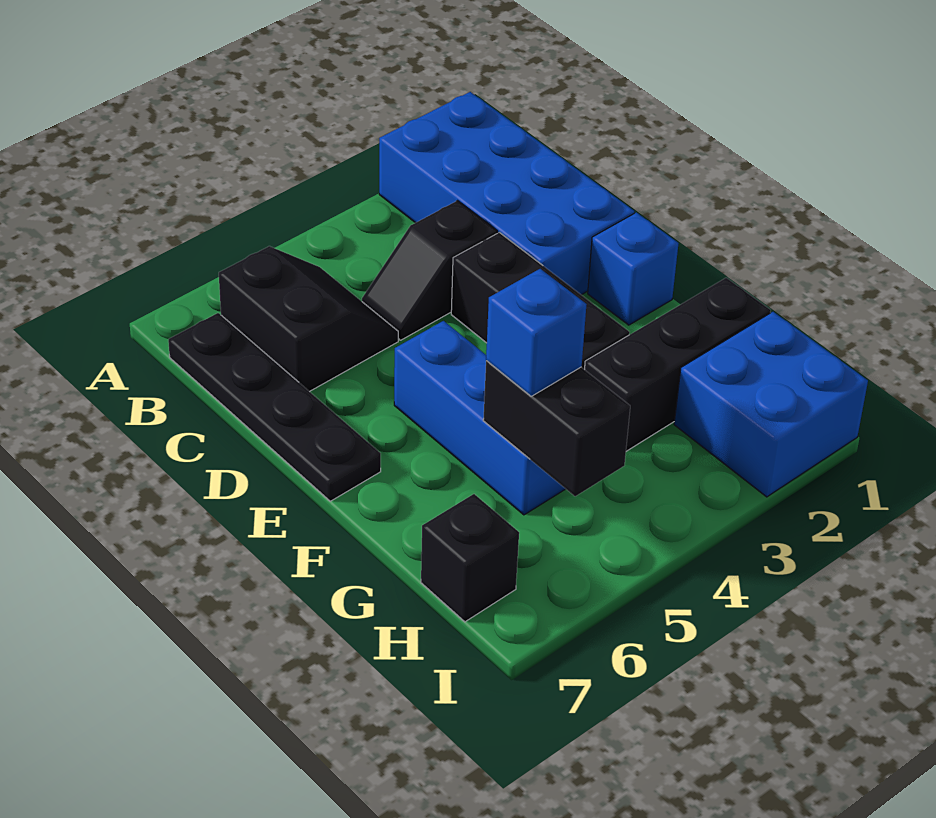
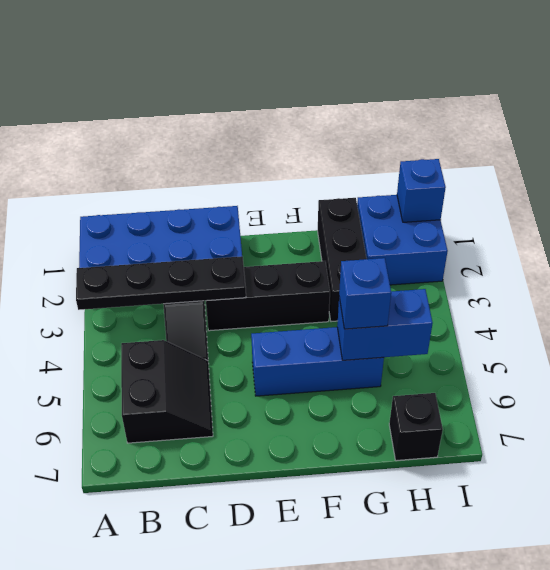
black slope B5:C6 level 1 top 6 -> black slope B5:C6 level 1 top B
black plate B7:E7 level 1 -> black plate A3:D3 level 2
blue brick E1 level 1 -> blue brick I1 level 2
black brick G5:H5 level 2 -> blue brick G5:H5 level 2

